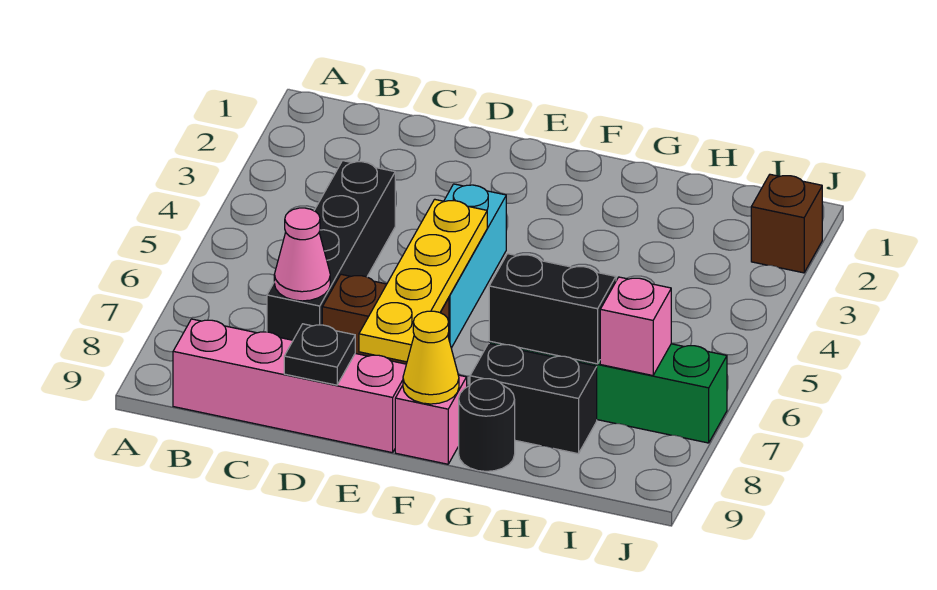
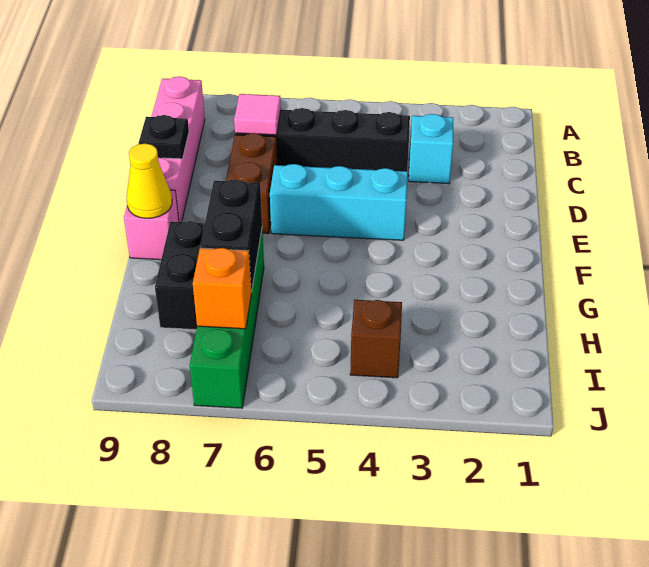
none -> cyan brick C3 level 1
pink cone C7 level 2 -> pink tile C7 level 2
yellow plate E5:E8 level 2 -> none
black round brick G9 level 1 -> none
pink brick I7 level 2 -> orange brick I7 level 2
brown brick J2 level 1 -> brown brick I4 level 1

